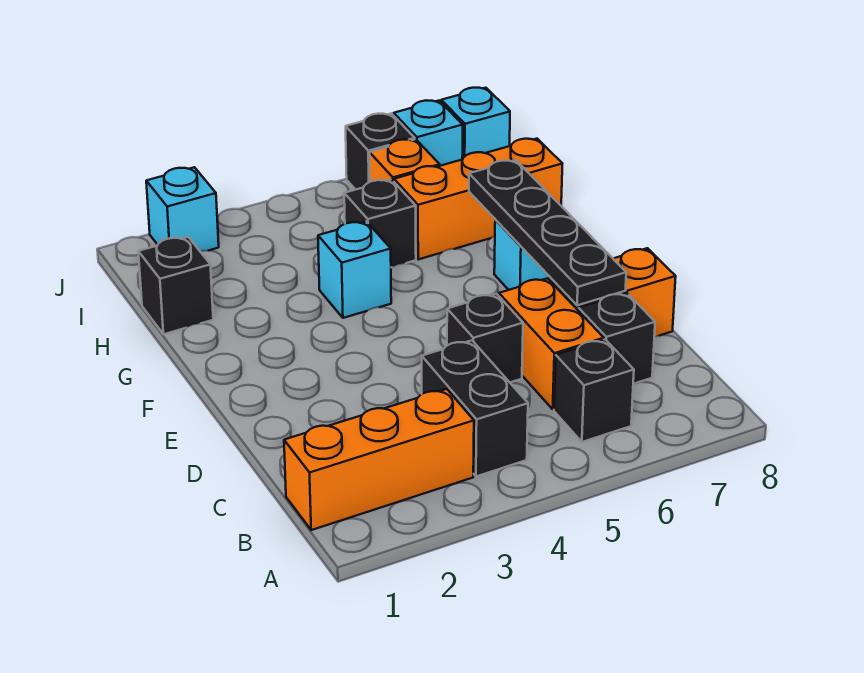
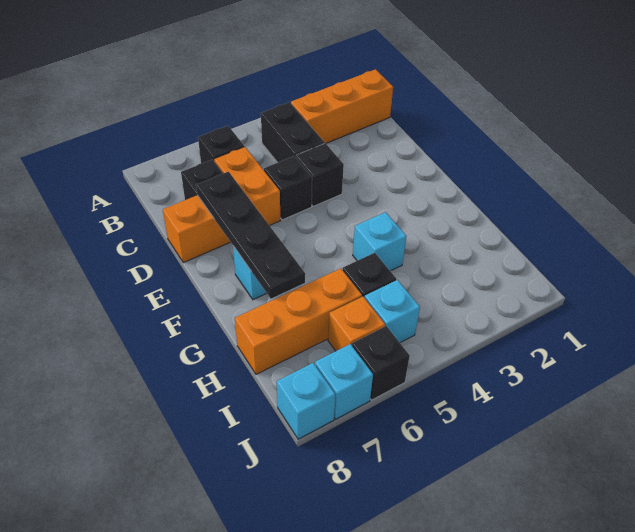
black brick H1 level 1 -> black brick D4 level 1
cyan brick J2 level 1 -> cyan brick I5 level 1

